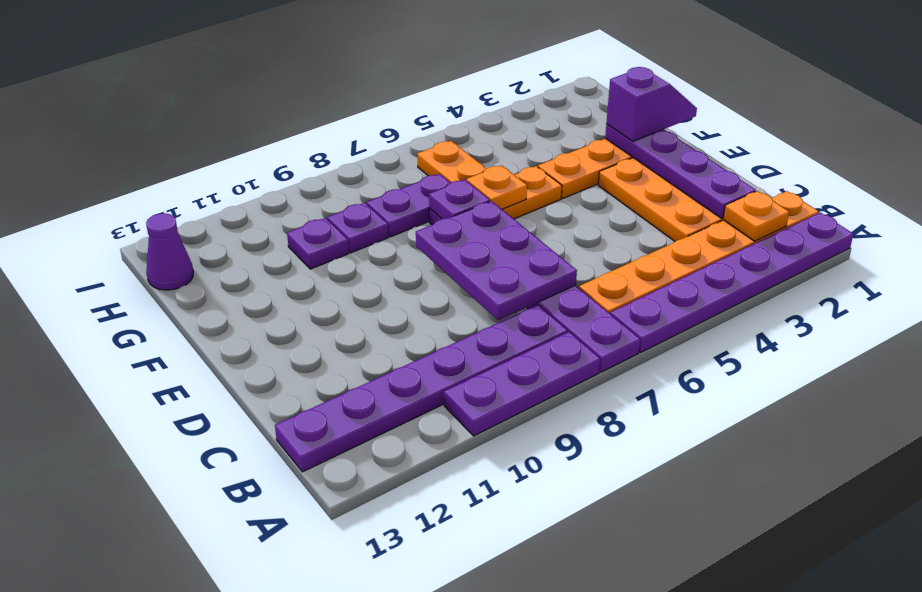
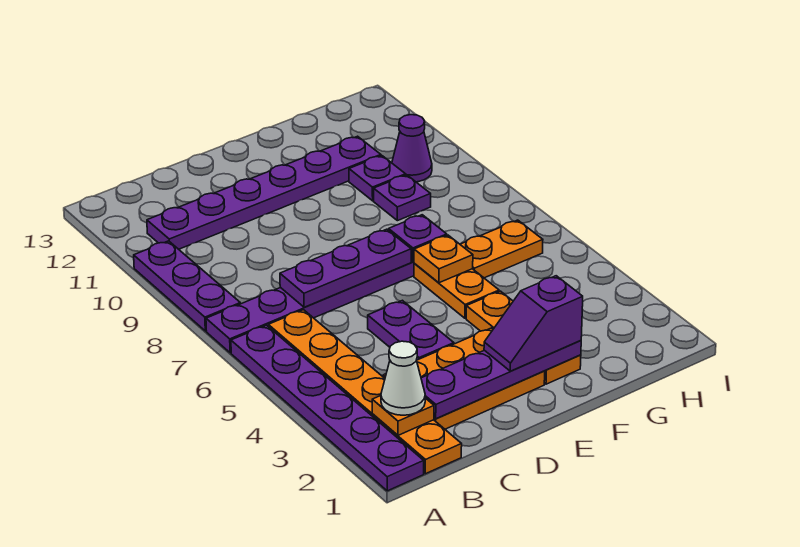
none -> white cone B2 level 3
purple plate B8:B13 level 1 -> purple plate B11:G11 level 1
purple plate C7:E8 level 2 -> purple plate C7:E7 level 2
purple slope F1:F2 level 3 top 2 -> purple slope E2:F2 level 3 top F
purple plate G7:G8 level 1 -> purple plate D4:D5 level 1
purple cone H13 level 1 -> purple cone H10 level 1

